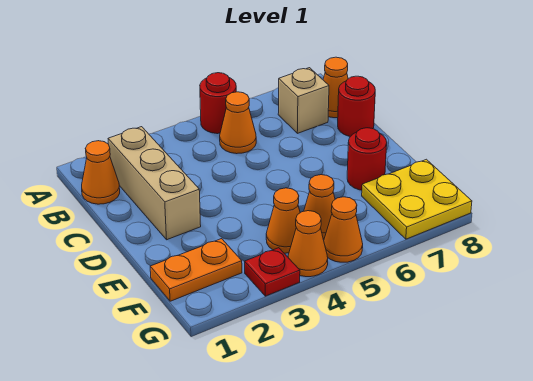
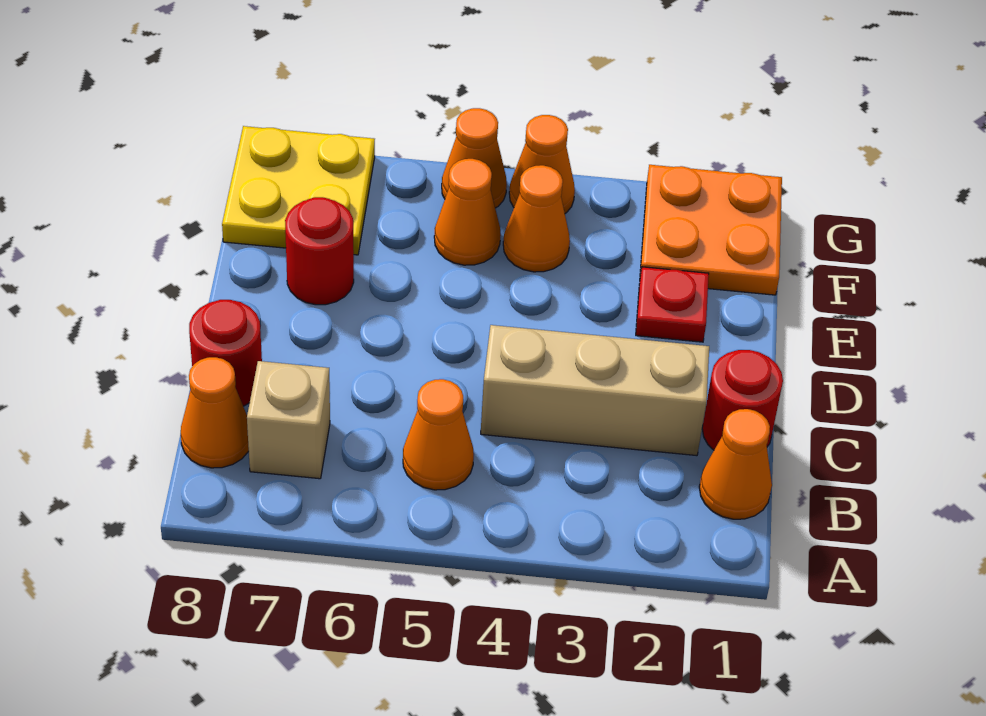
red round brick A5 level 1 -> red round brick C1 level 1
tan brick B2:D2 level 1 -> tan brick C2:C4 level 1
orange plate F1:F2 level 1 -> orange plate F1:G2 level 1
red plate G3 level 1 -> red plate E2 level 1

